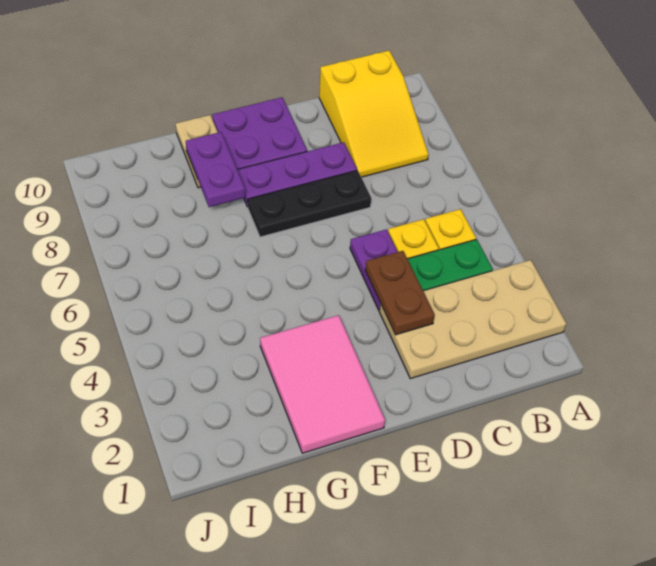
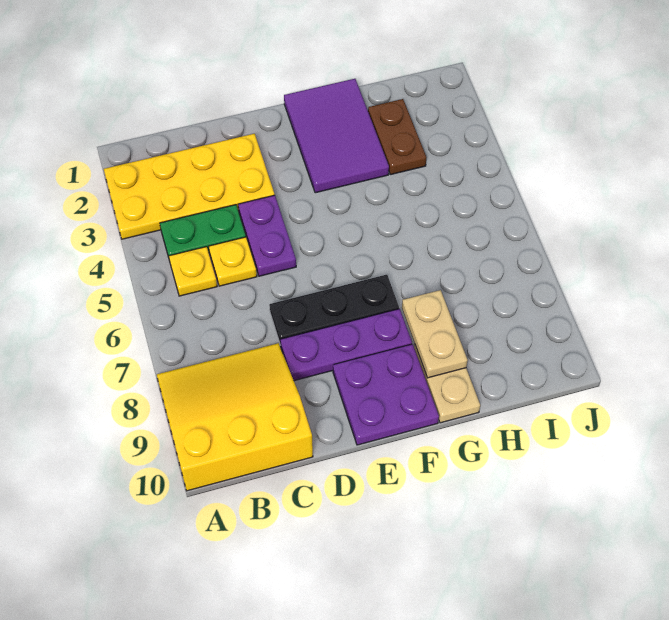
tan plate A2:D3 level 1 -> yellow plate A2:D3 level 1
yellow slope B8:C10 level 1 top 10 -> yellow slope A8:C10 level 1 top 10
brown plate D3:D4 level 2 -> brown plate H2:H3 level 1
pink tile F1:G3 level 1 -> purple tile F1:G3 level 1
purple plate G8:G9 level 2 -> tan plate G8:G9 level 2

